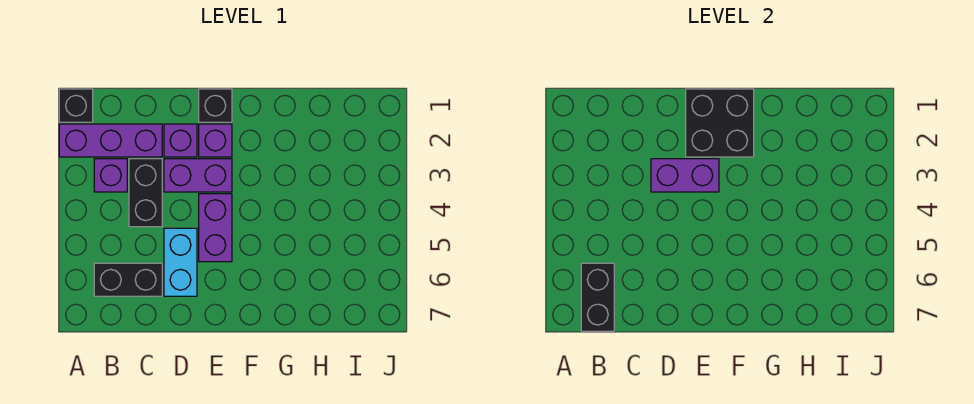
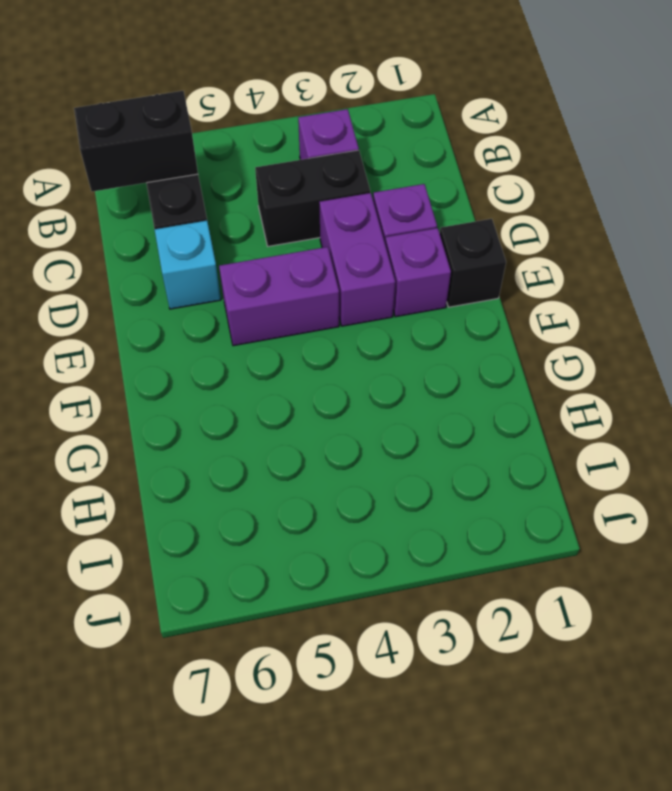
black brick A1 level 1 -> none
purple brick A2:C2 level 1 -> none
purple brick D3:E3 level 2 -> none
cyan brick D5:D6 level 1 -> cyan brick D6 level 1
black brick E1:F2 level 2 -> none

